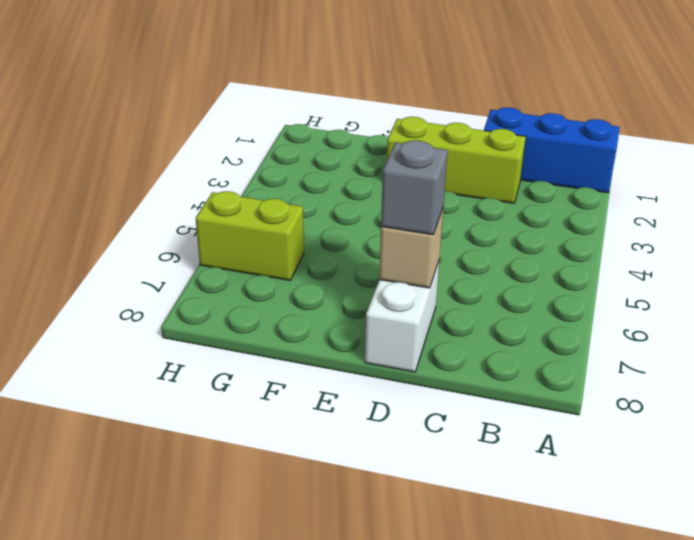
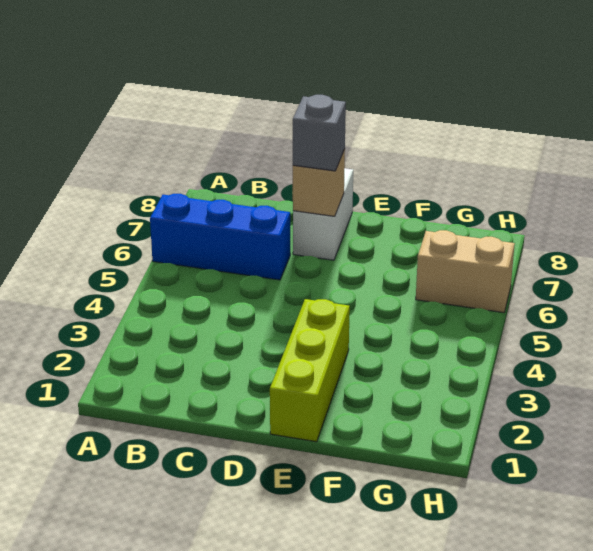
blue brick A1:C1 level 1 -> blue brick A6:C6 level 1
lime brick C2:E2 level 1 -> lime brick E1:E3 level 1
lime brick G6:H6 level 1 -> tan brick G6:H6 level 1

